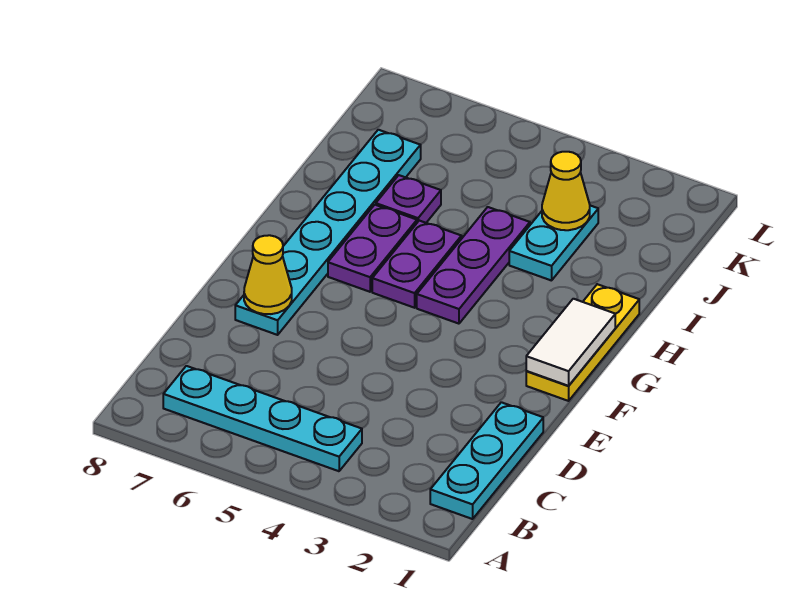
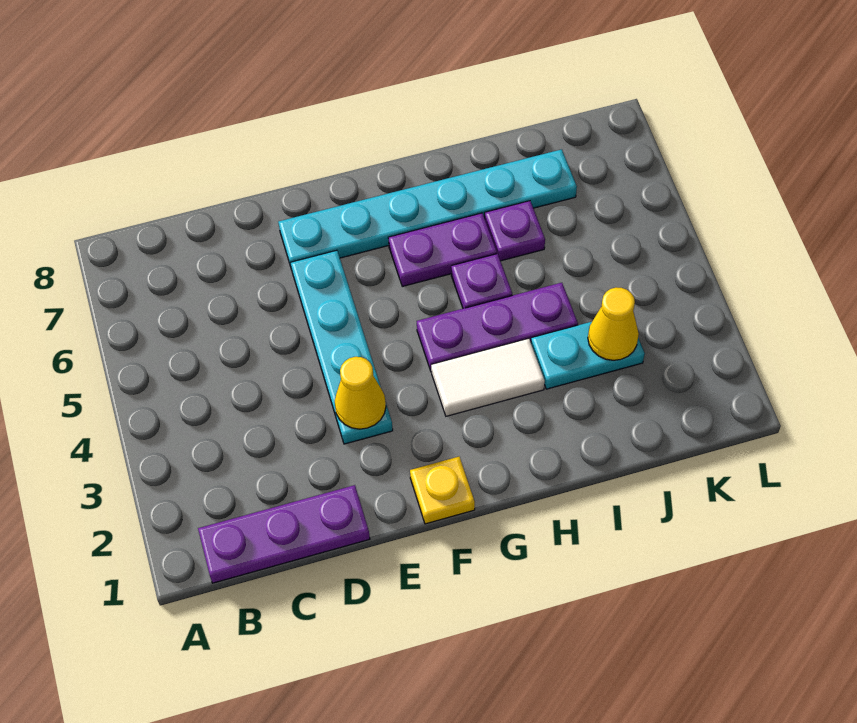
cyan plate B1:D1 level 1 -> purple plate B1:D1 level 1
cyan plate B4:B7 level 1 -> cyan plate E3:E6 level 1
yellow cone E7 level 2 -> yellow cone E3 level 2
yellow plate F1:H1 level 1 -> yellow plate F1 level 1
white tile F1:G1 level 2 -> white tile G3:H3 level 1
purple plate G5:H5 level 1 -> purple plate H5 level 1

